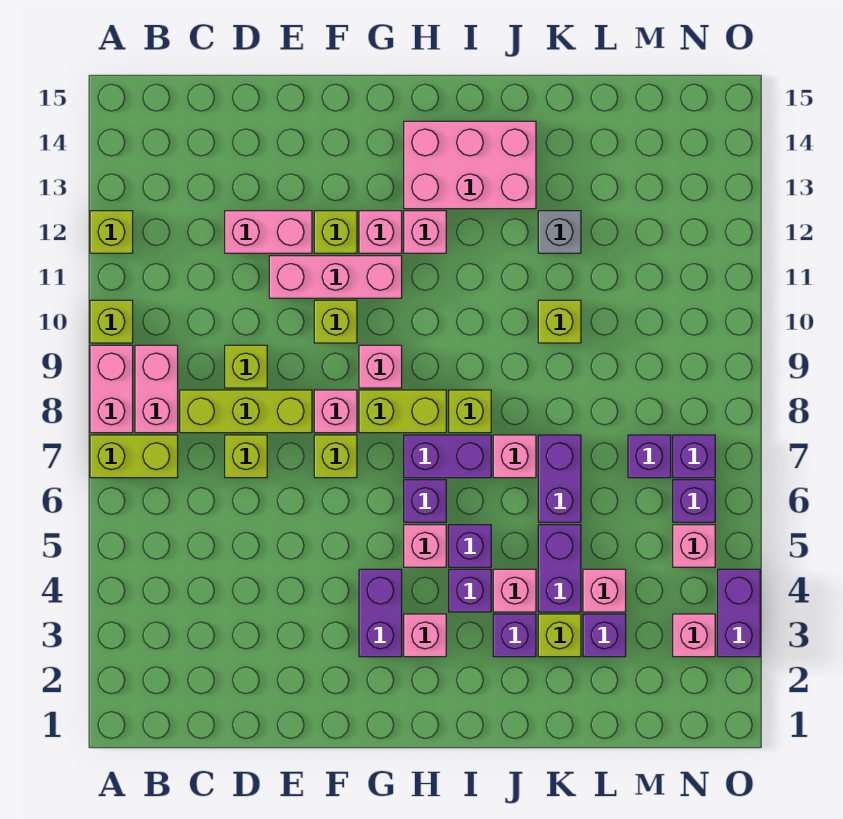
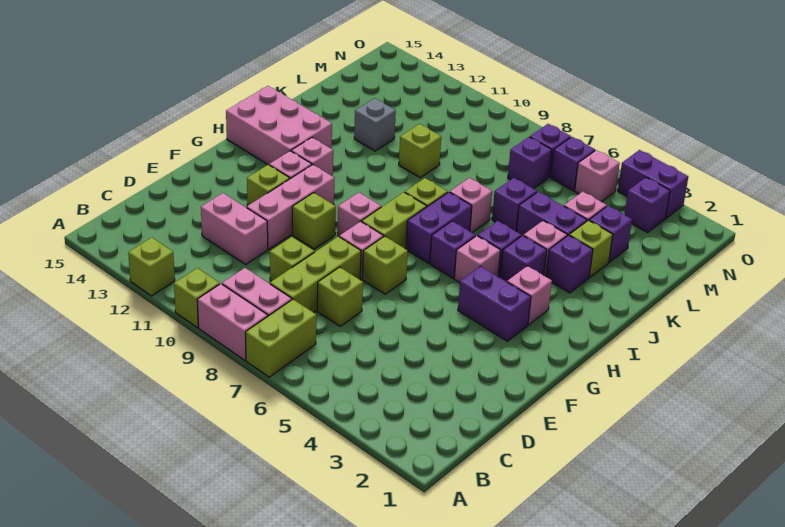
pink brick D12:E12 level 1 -> pink brick D11:D12 level 1
pink brick H13:J14 level 1 -> pink brick H13:I15 level 1
purple brick K6:K7 level 1 -> purple brick K6 level 1
pink brick N3 level 1 -> purple brick N3 level 1

